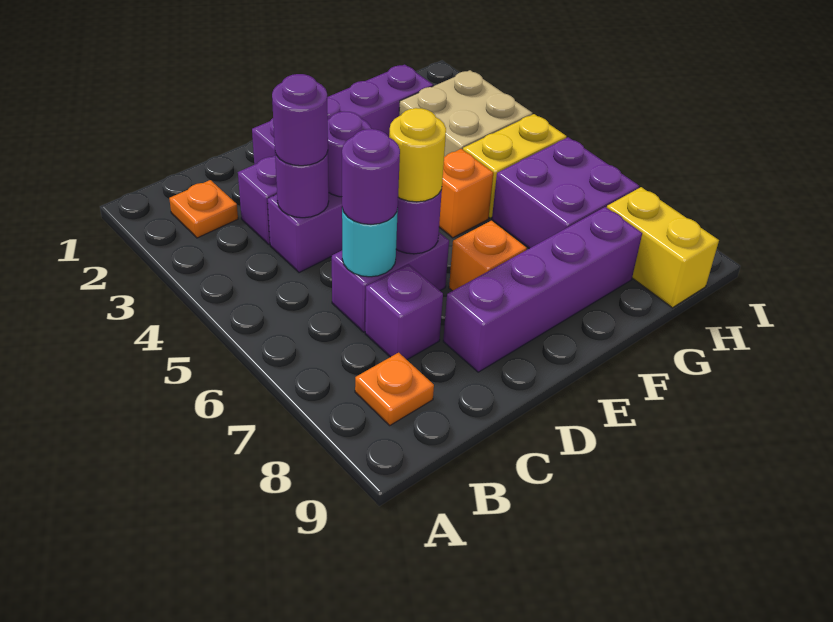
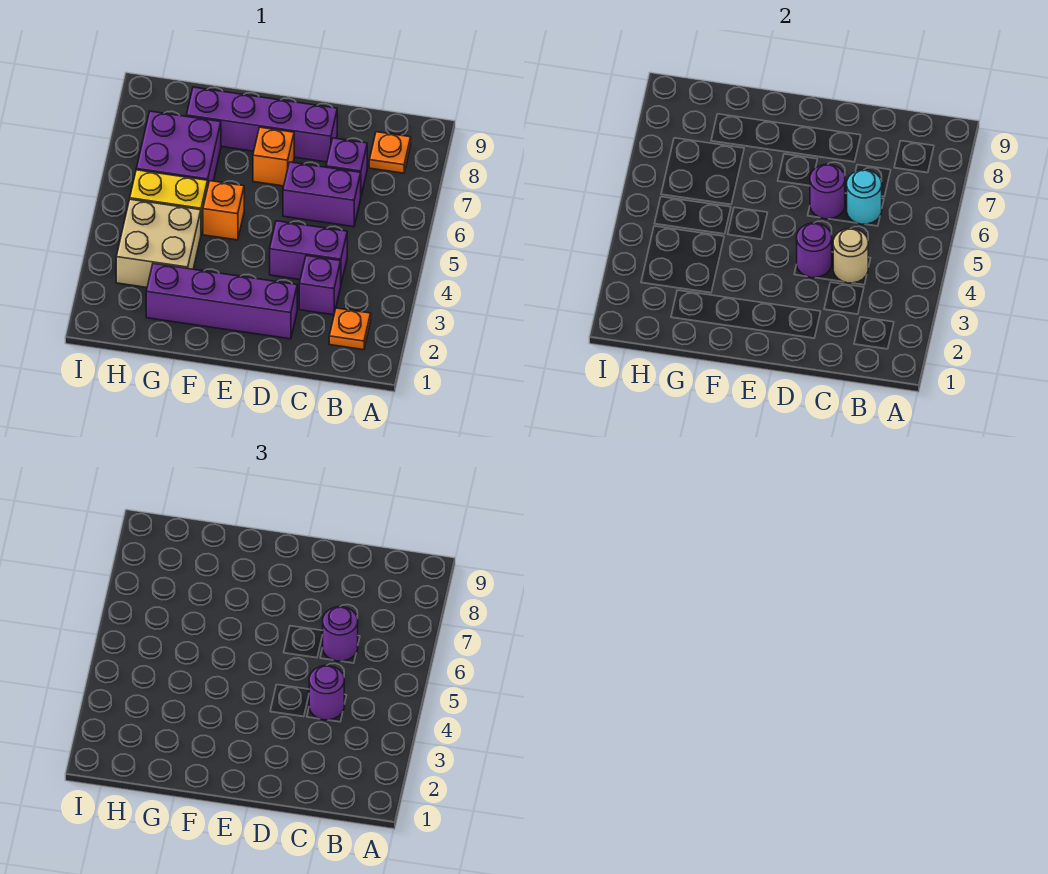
purple round brick C4 level 2 -> tan round brick C4 level 2
yellow round brick D6 level 3 -> none
yellow brick H8:H9 level 1 -> none

